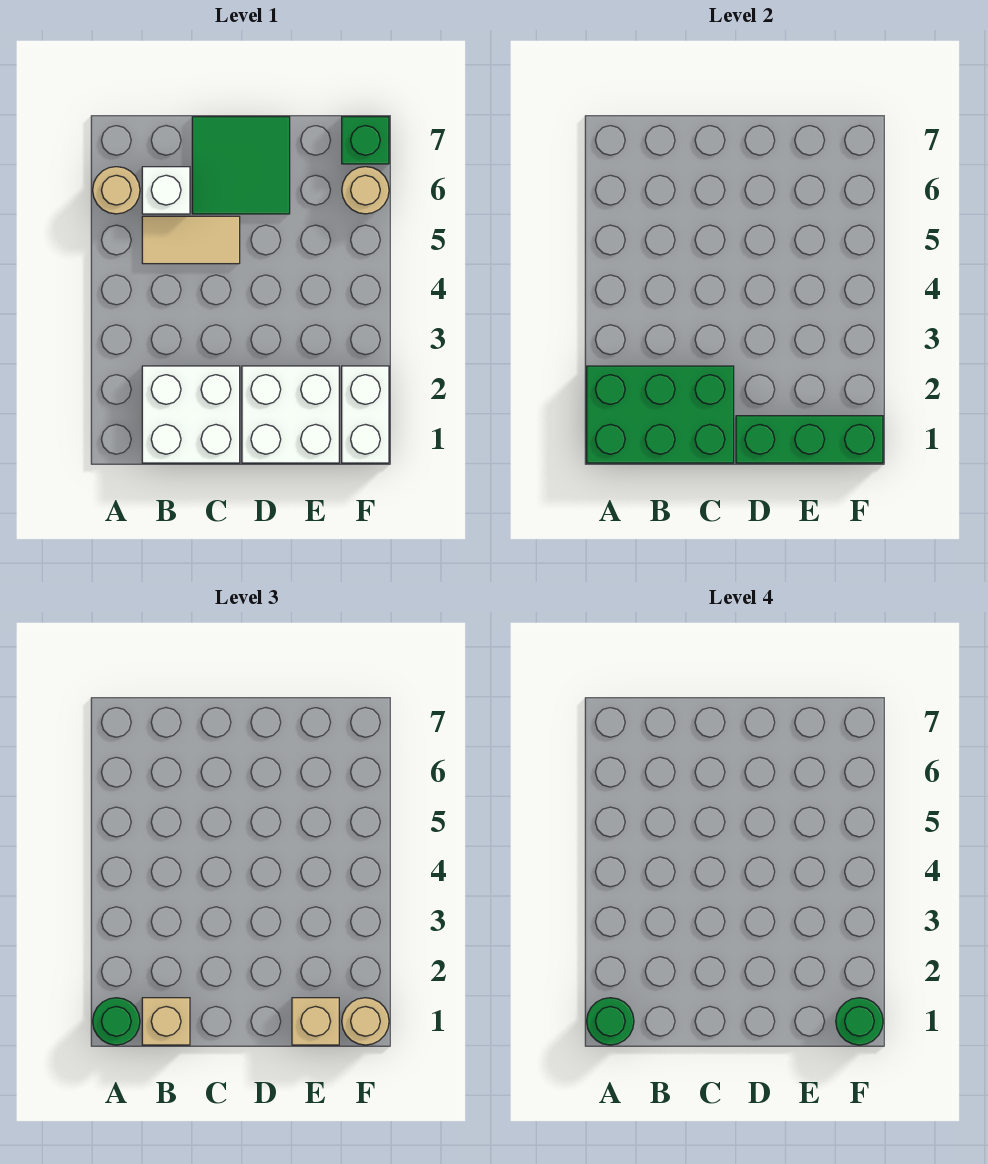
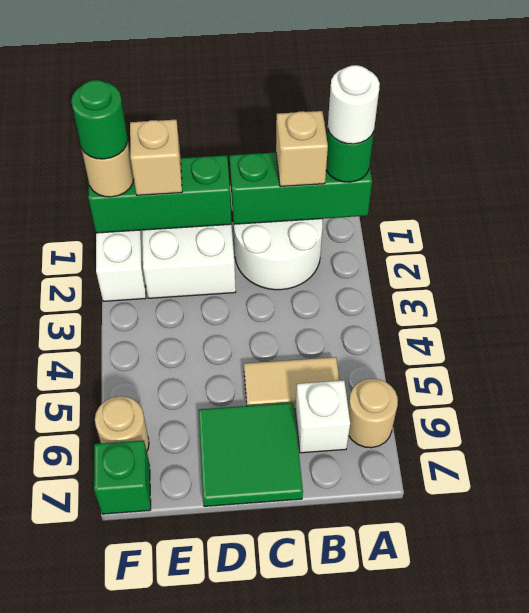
green brick A1:C2 level 2 -> green brick A1:C1 level 2
green round brick A1 level 4 -> white round brick A1 level 4
white brick B1:C2 level 1 -> white round brick B1:C2 level 1

